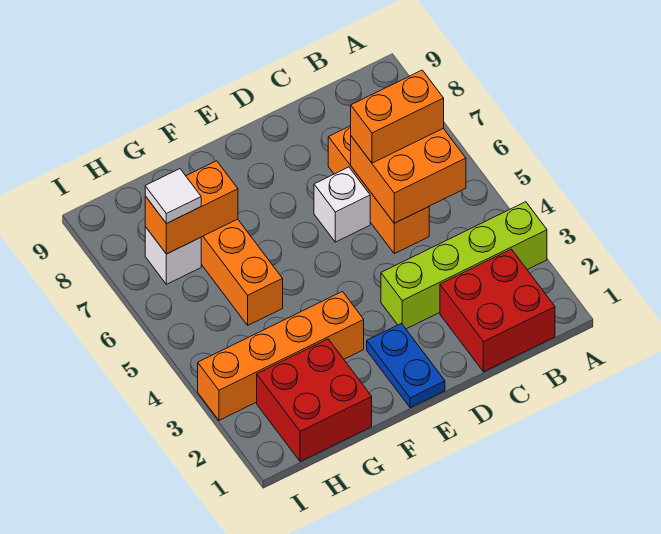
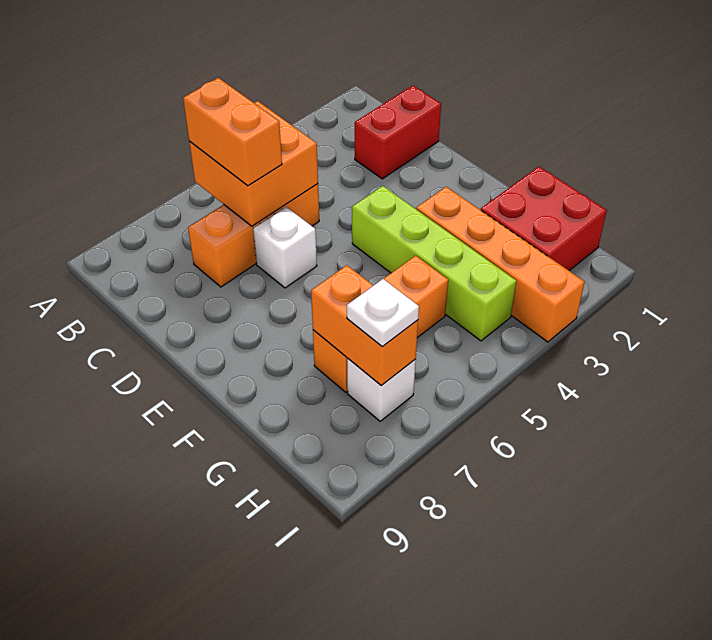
lime brick A3:D3 level 1 -> lime brick E4:H4 level 1
red brick B1:C2 level 1 -> red brick C1:C2 level 1
blue plate E1:E2 level 1 -> none
white tile H7 level 3 -> white plate H7 level 3

